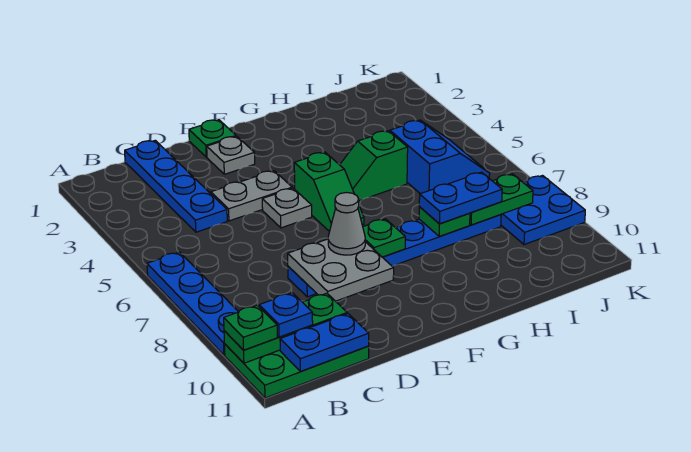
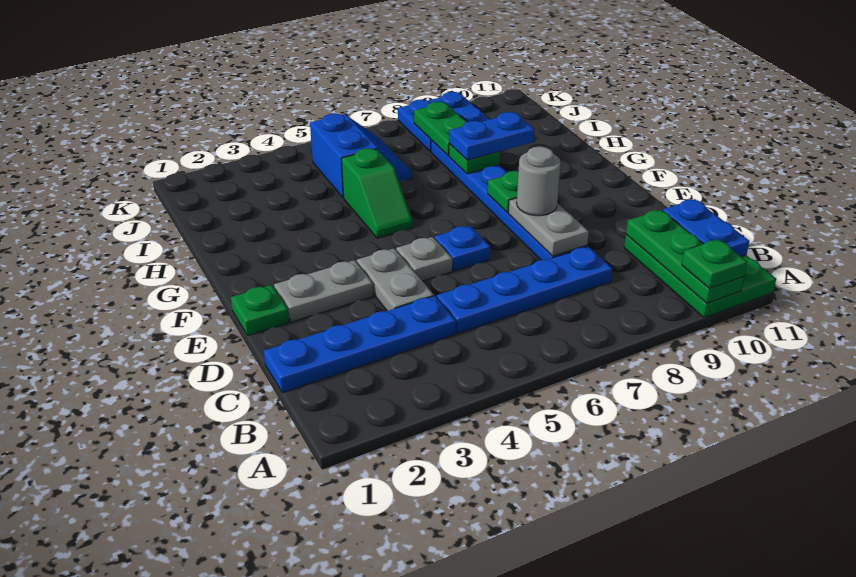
blue plate A6:A9 level 1 -> blue plate C5:C8 level 1
blue plate B10 level 3 -> blue plate E6 level 1
grey plate D8:E9 level 2 -> grey plate D8:E8 level 2
grey plate E2 level 1 -> grey plate E2:E3 level 1
grey cone E8 level 3 -> grey round brick E8 level 3
green slope F5:F6 level 1 top 5 -> none
blue plate H8:I8 level 3 -> blue plate H8:H9 level 3
blue slope I5:J6 level 1 top I -> blue slope I5:J6 level 1 top 5

